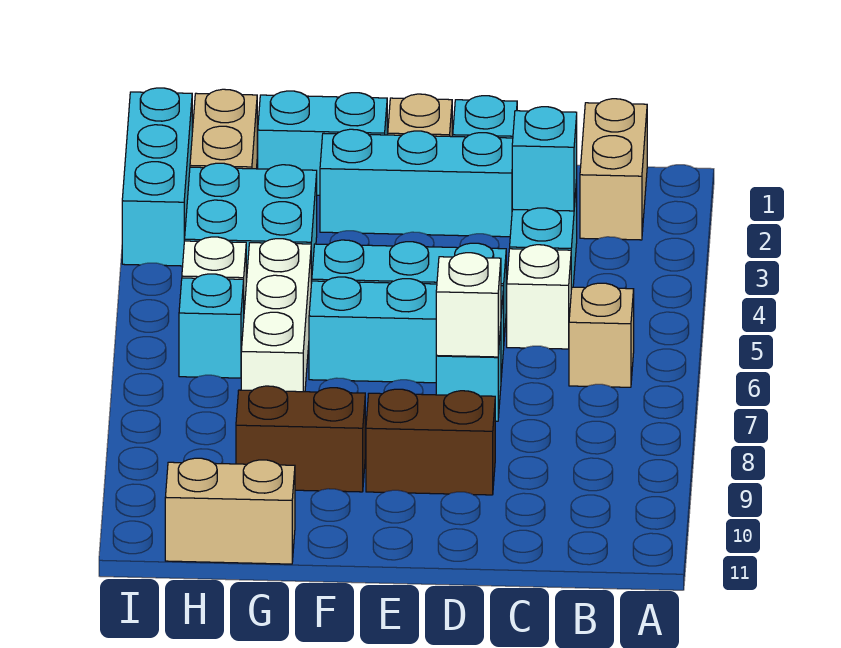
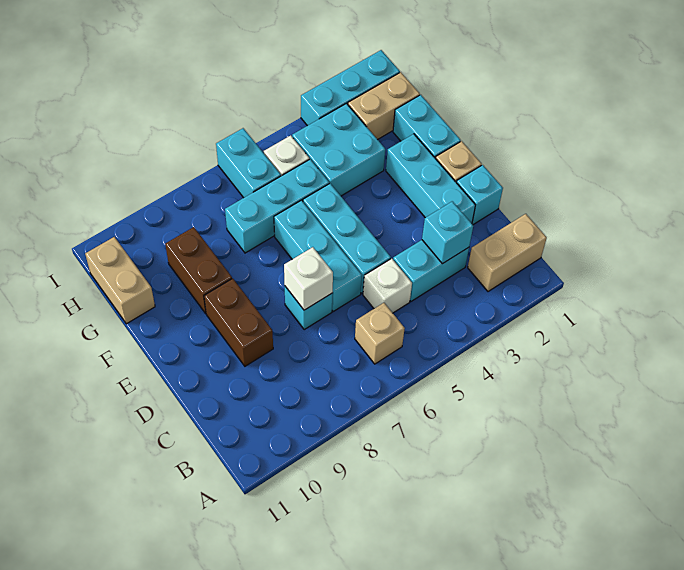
white brick G5:G7 level 1 -> cyan brick G5:G7 level 1
cyan brick H6 level 1 -> cyan brick H6:I6 level 1

